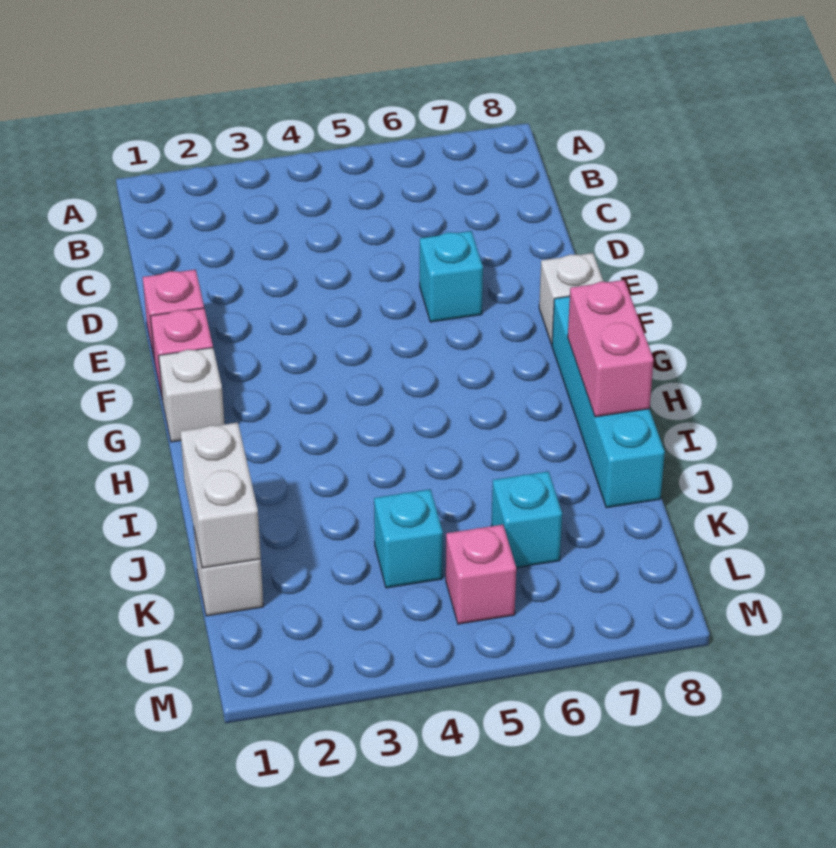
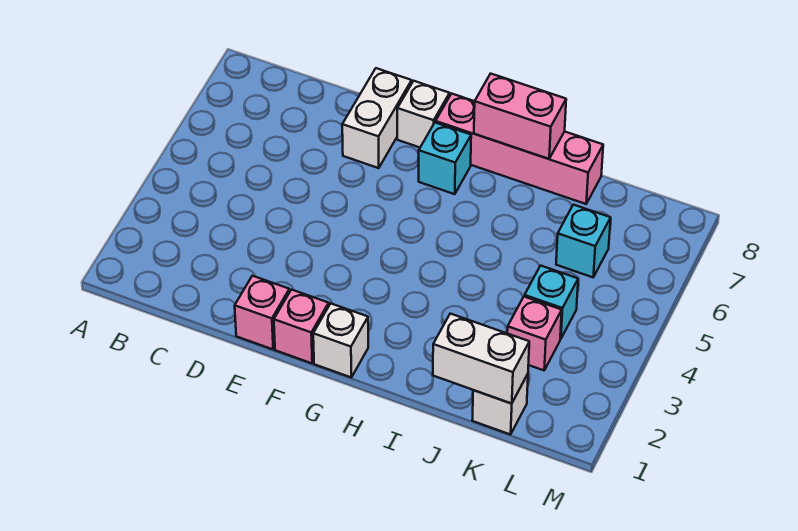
cyan brick E6 level 1 -> cyan brick G7 level 1
none -> white brick E7:E8 level 1
cyan brick G8:J8 level 1 -> pink brick G8:J8 level 1
pink brick L5 level 1 -> pink brick K3 level 1

